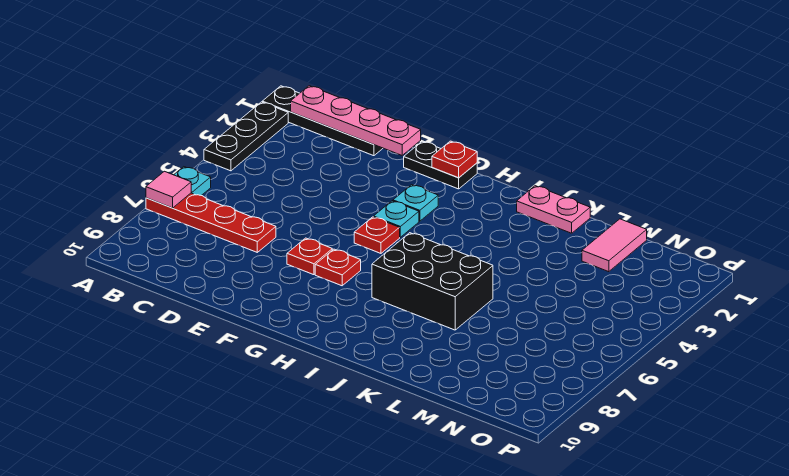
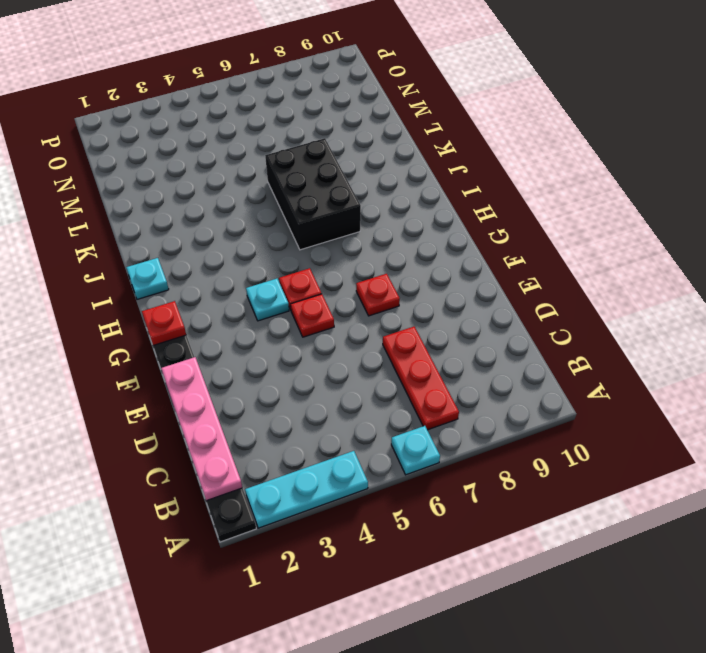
black plate A2:A4 level 1 -> cyan plate A2:A4 level 1
red plate A7:D7 level 1 -> red plate B7:D7 level 1
pink tile A7 level 2 -> none
cyan plate G3 level 1 -> cyan plate I1 level 1
red plate G7 level 1 -> red plate F5 level 1
pink plate J1:K1 level 1 -> none
pink tile M1:M2 level 1 -> none

